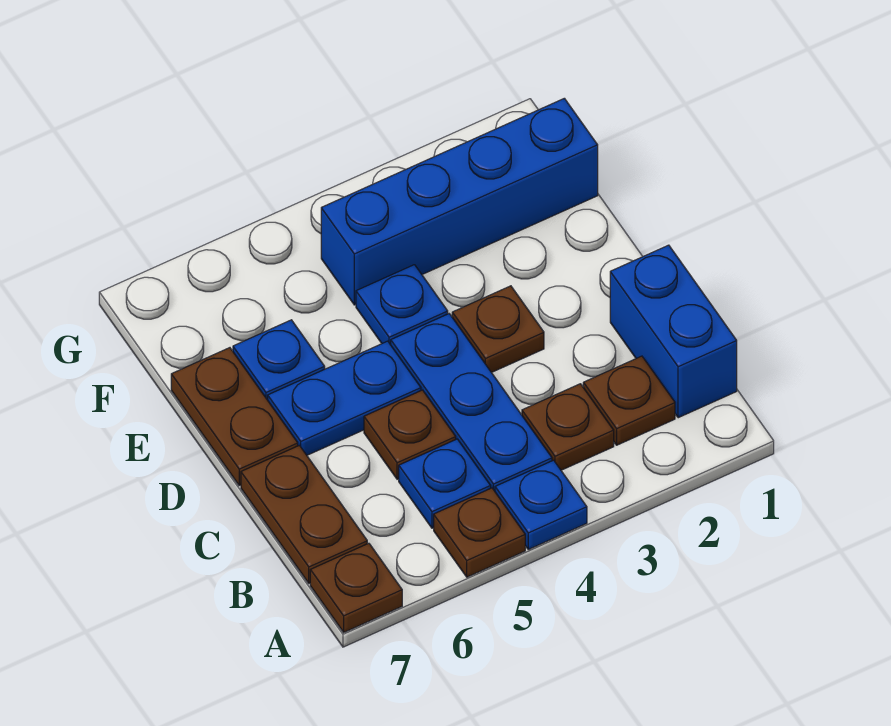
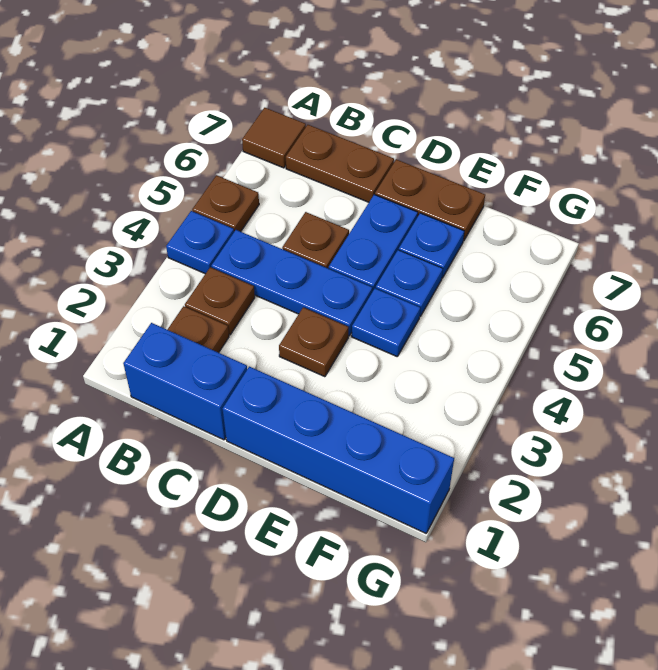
brown plate A7 level 1 -> brown tile A7 level 1
blue plate B5 level 1 -> blue plate E5 level 1
blue brick F1:F4 level 1 -> blue brick D1:G1 level 1

